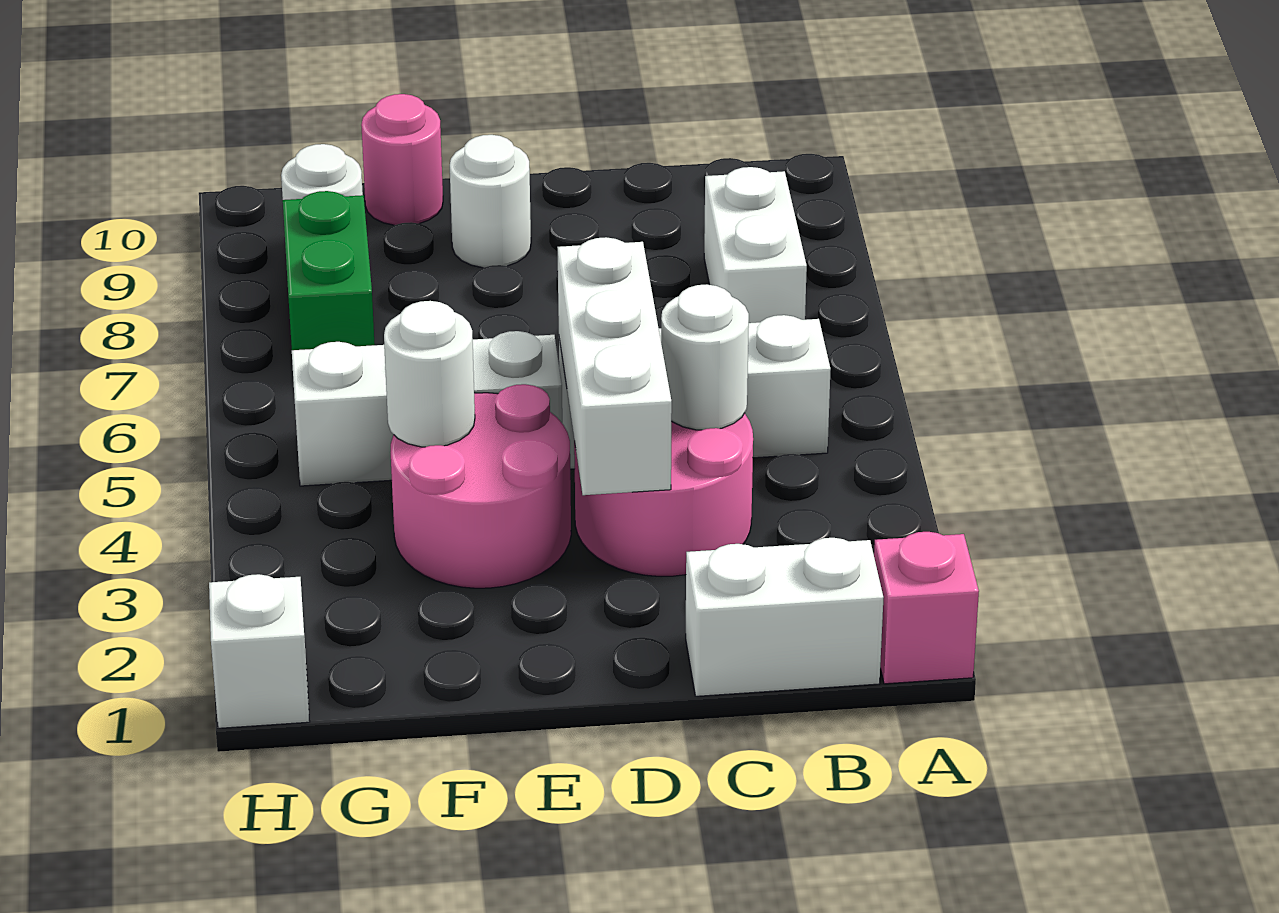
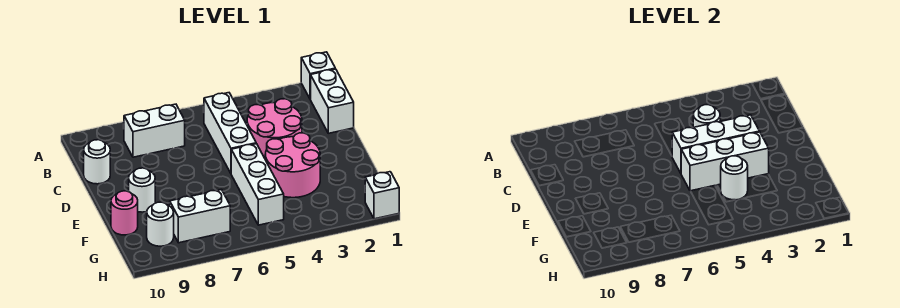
pink brick A1 level 1 -> white brick A1 level 1
none -> white round brick C10 level 1
none -> white brick E3:E5 level 2
green brick G7:G8 level 1 -> white brick G7:G8 level 1

